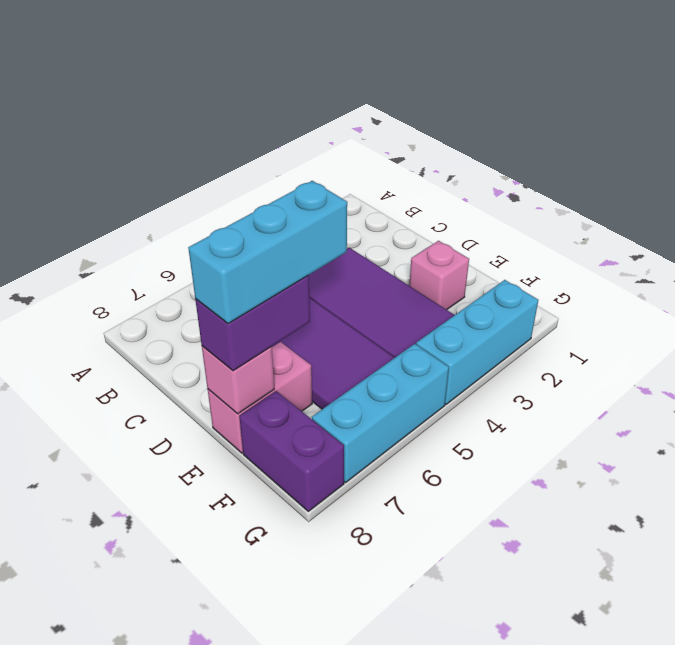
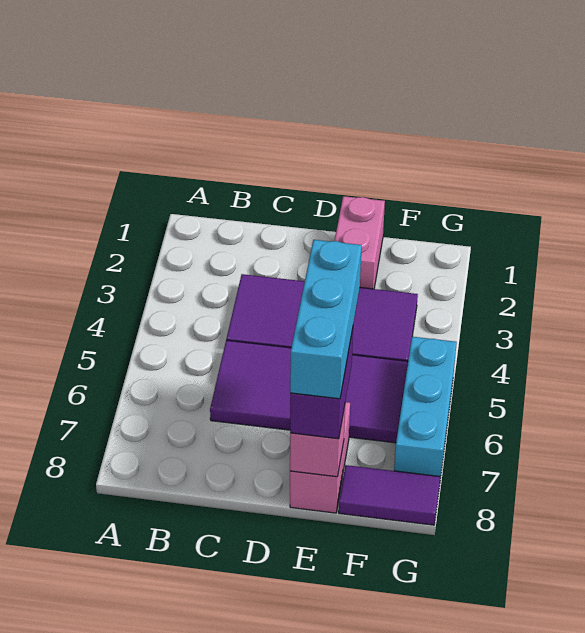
pink brick E2 level 1 -> pink brick E1:E2 level 1
purple brick F8:G8 level 1 -> purple tile F8:G8 level 1
cyan brick G2:G4 level 1 -> none

